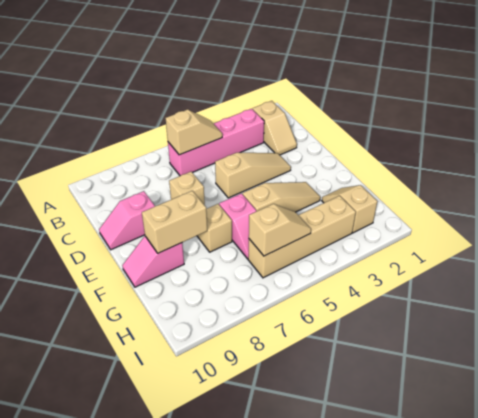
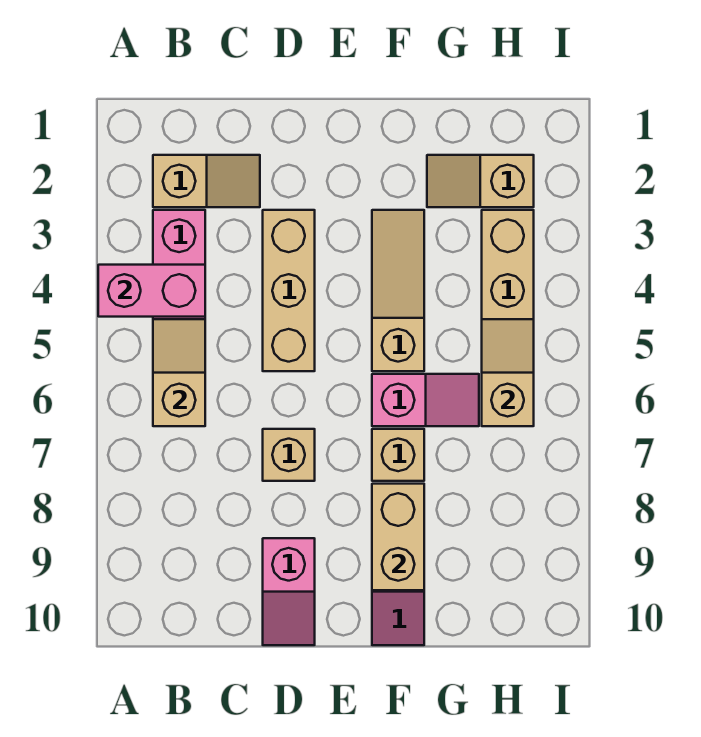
none -> pink brick A4:B4 level 2
tan slope D3:D5 level 1 top 5 -> tan brick D3:D5 level 1

